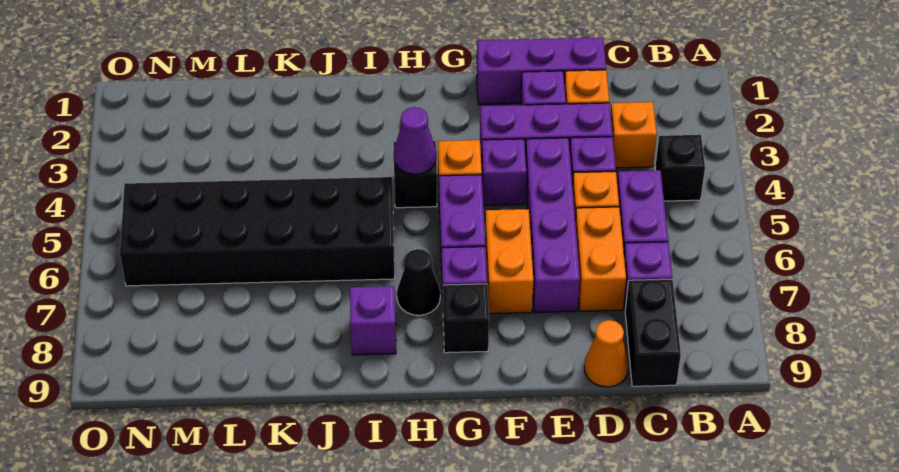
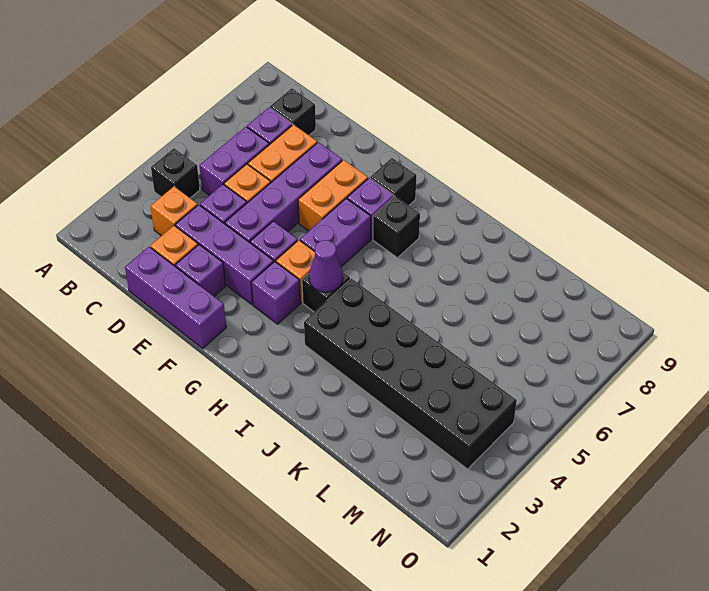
black brick C8:C9 level 1 -> black brick C8 level 1
orange cone D9 level 1 -> none
black cone H7 level 1 -> black brick H7 level 1
black brick I5:N6 level 1 -> black brick I3:N4 level 1
purple brick I8 level 1 -> purple brick G3 level 1

